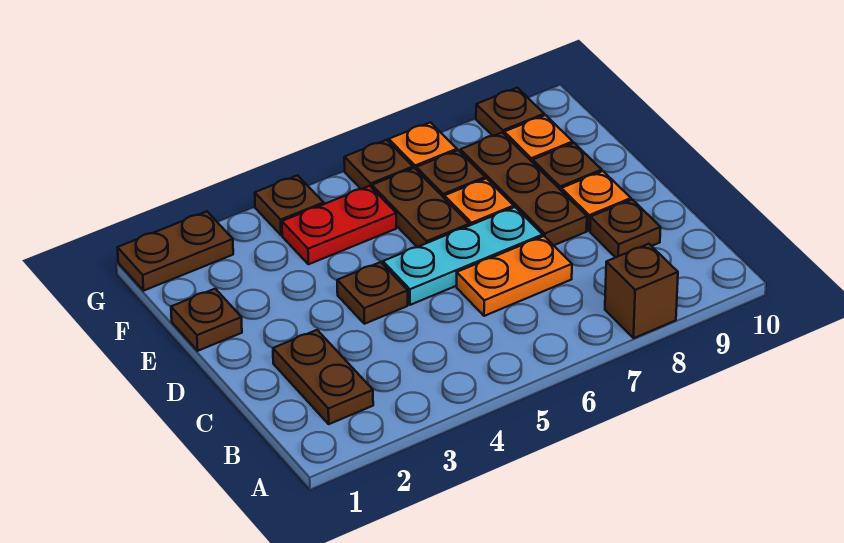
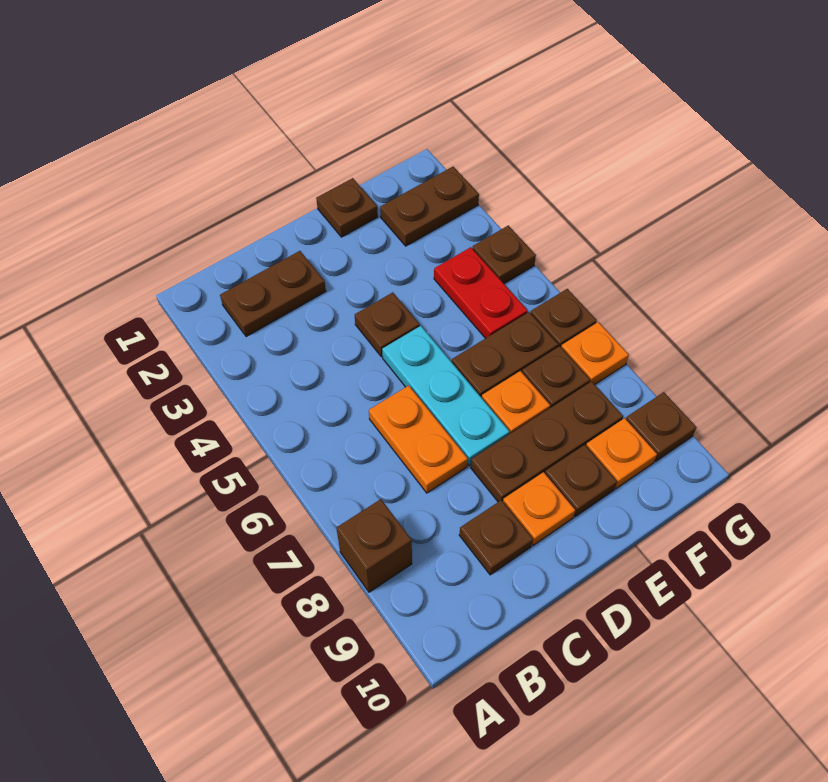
brown plate G1:G2 level 1 -> brown plate F2:G2 level 1

